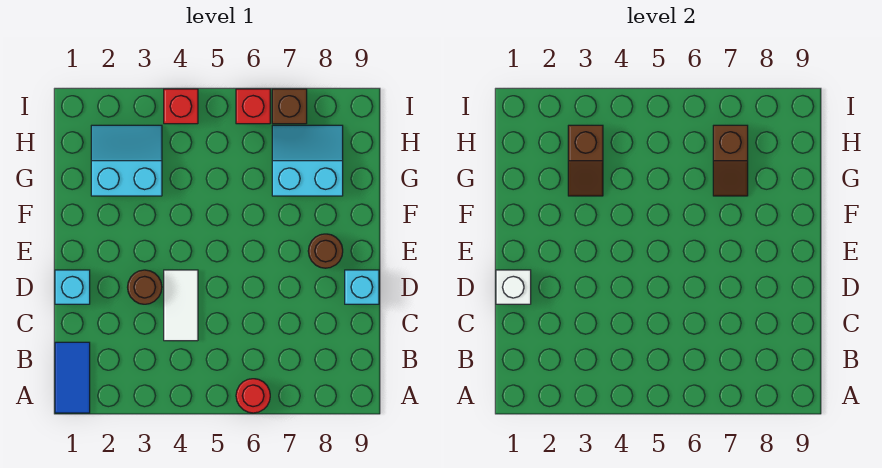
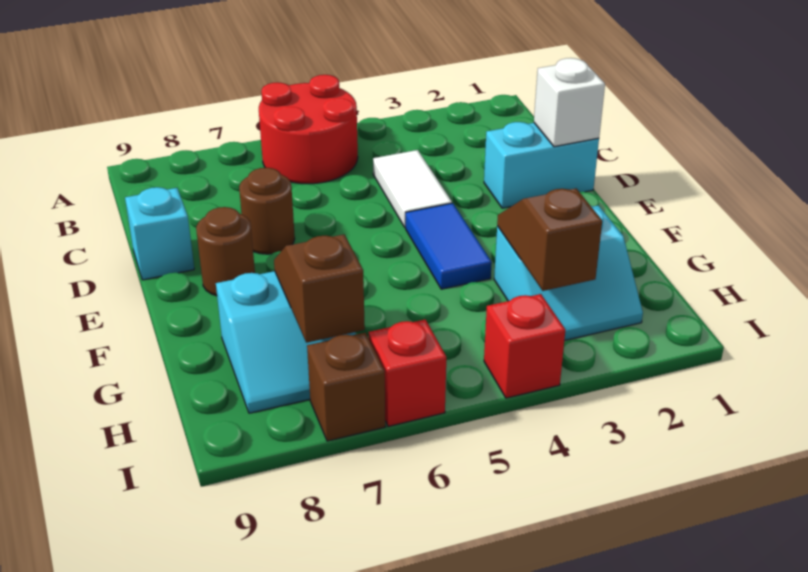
blue tile A1:B1 level 1 -> blue tile E4:F4 level 1
red round brick A6 level 1 -> red round brick A5:B6 level 1
cyan brick D1 level 1 -> cyan brick D1:D2 level 1
brown round brick D3 level 1 -> brown round brick D7 level 1

